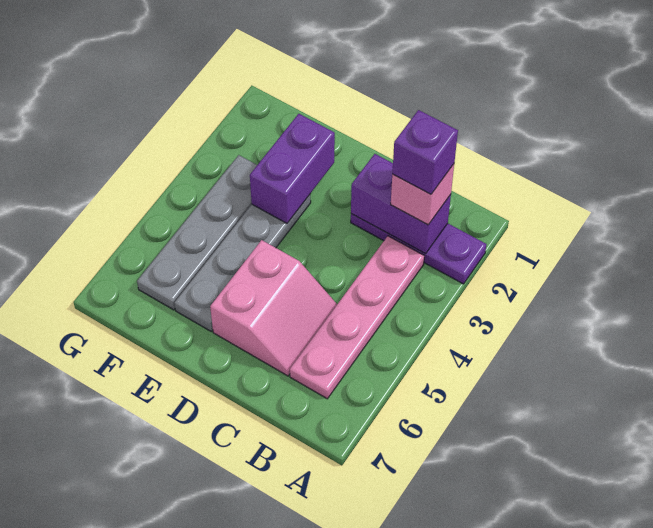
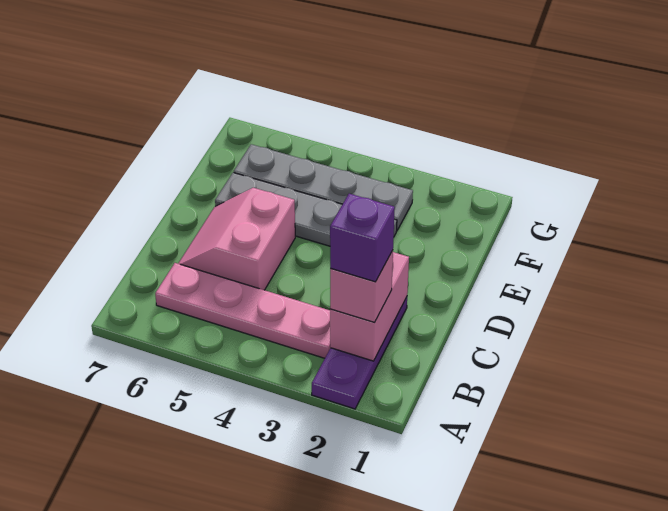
purple brick B2:C2 level 2 -> pink brick B2:C2 level 2
pink slope C5:D6 level 1 top D -> pink slope C5:D6 level 1 top 5
purple brick E2:E3 level 2 -> none

